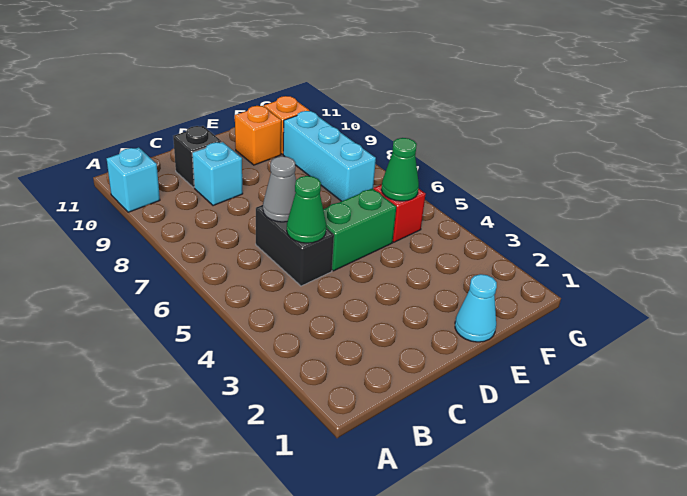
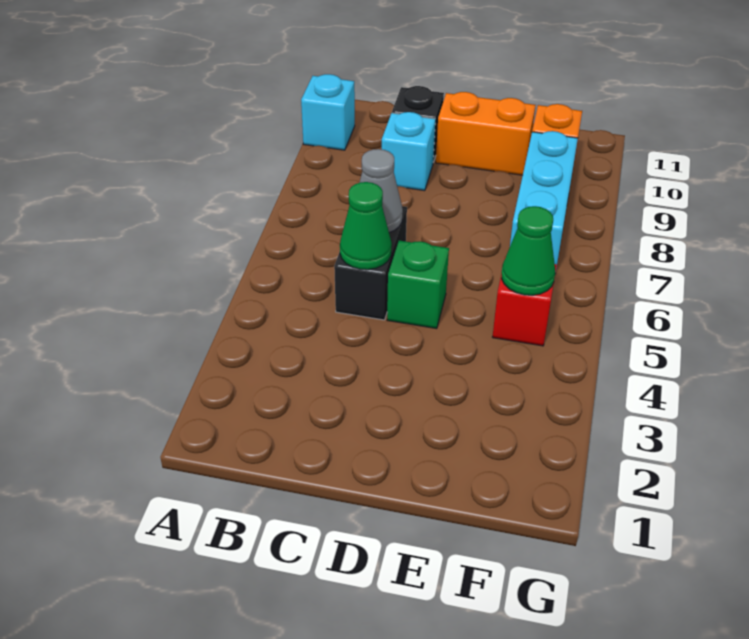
green brick D5:E5 level 1 -> green brick D5 level 1
cyan cone E1 level 1 -> none
orange brick E10 level 1 -> orange brick D10:E10 level 1

